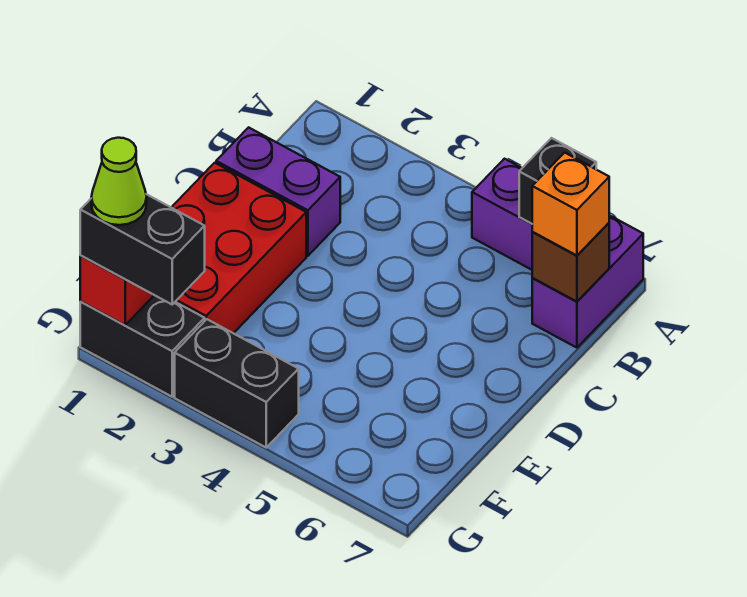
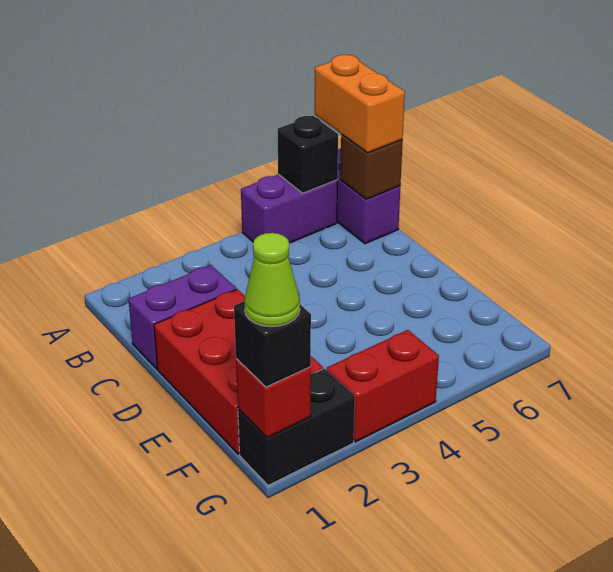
orange brick B7 level 3 -> orange brick A7:B7 level 3
black brick G1:G2 level 3 -> black brick G1 level 3
black brick G3:G4 level 1 -> red brick G3:G4 level 1

